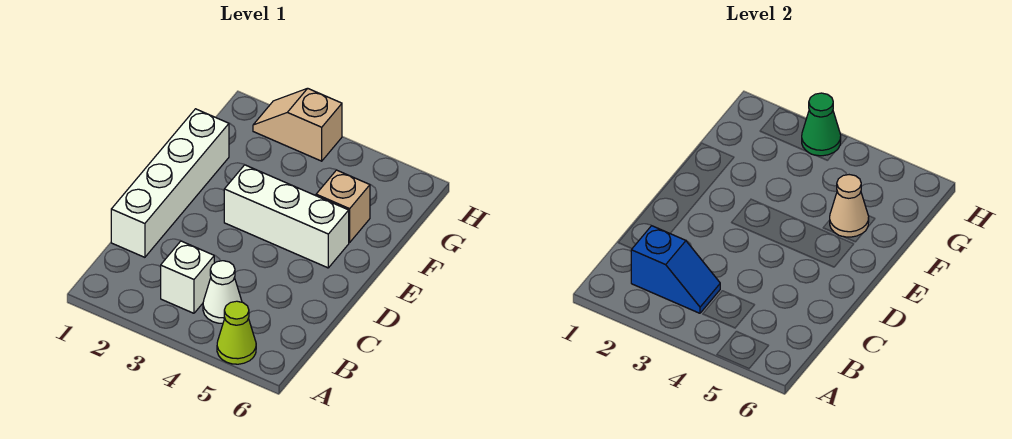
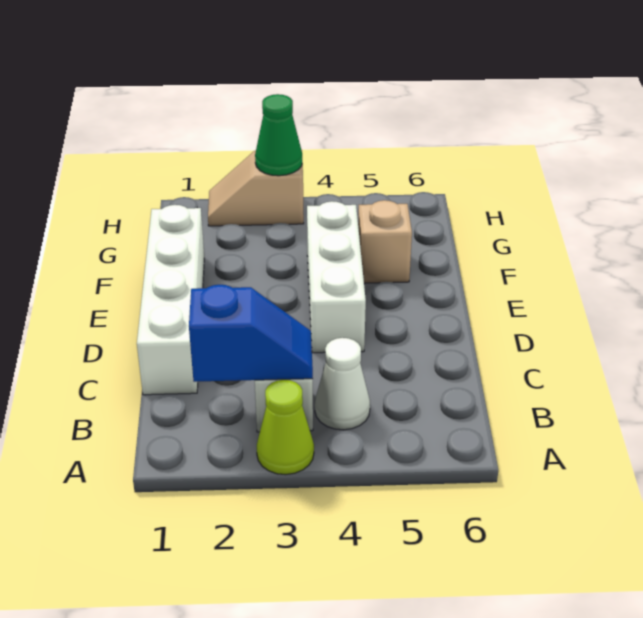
lime cone A5 level 1 -> lime cone A3 level 1
white brick E3:E5 level 1 -> white brick D4:F4 level 1
tan cone F5 level 2 -> none

